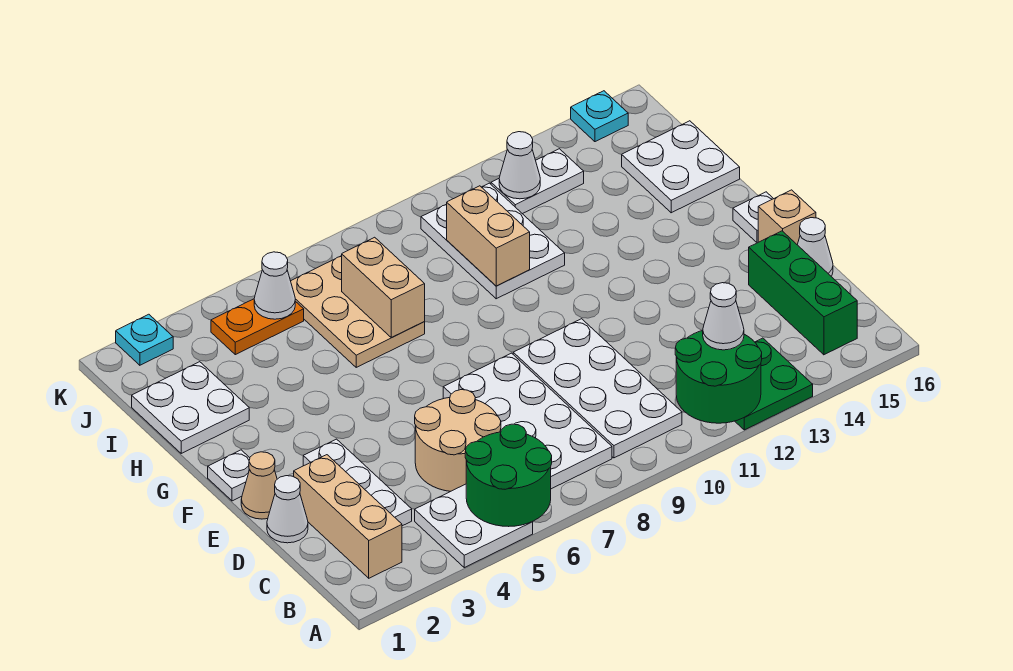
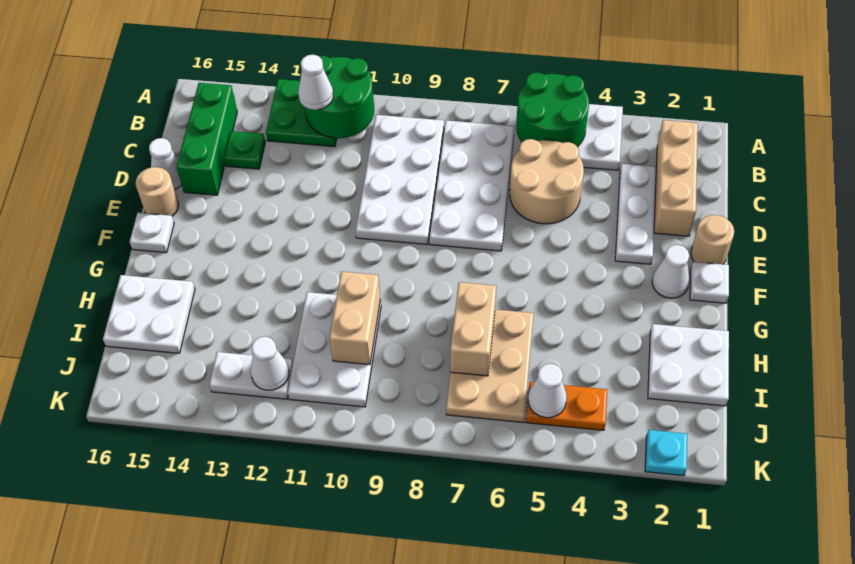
none -> green plate C14 level 1
white cone D1 level 1 -> white cone F2 level 1
tan cone E1 level 1 -> tan round brick E1 level 1
tan brick E16 level 1 -> tan round brick E16 level 1
cyan plate K15 level 1 -> none

